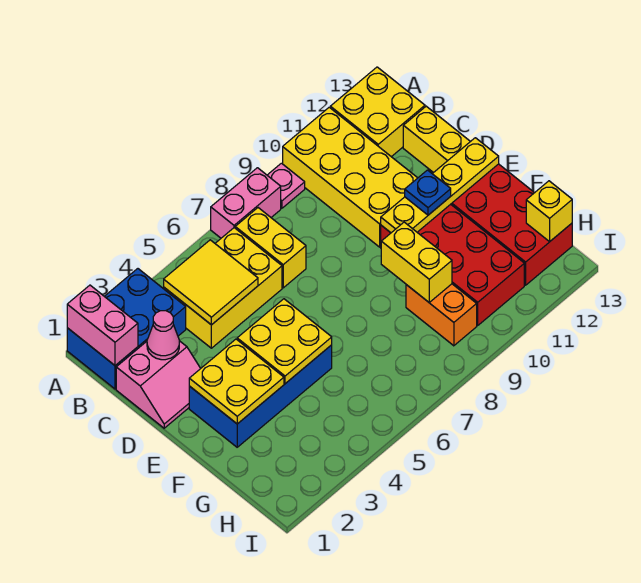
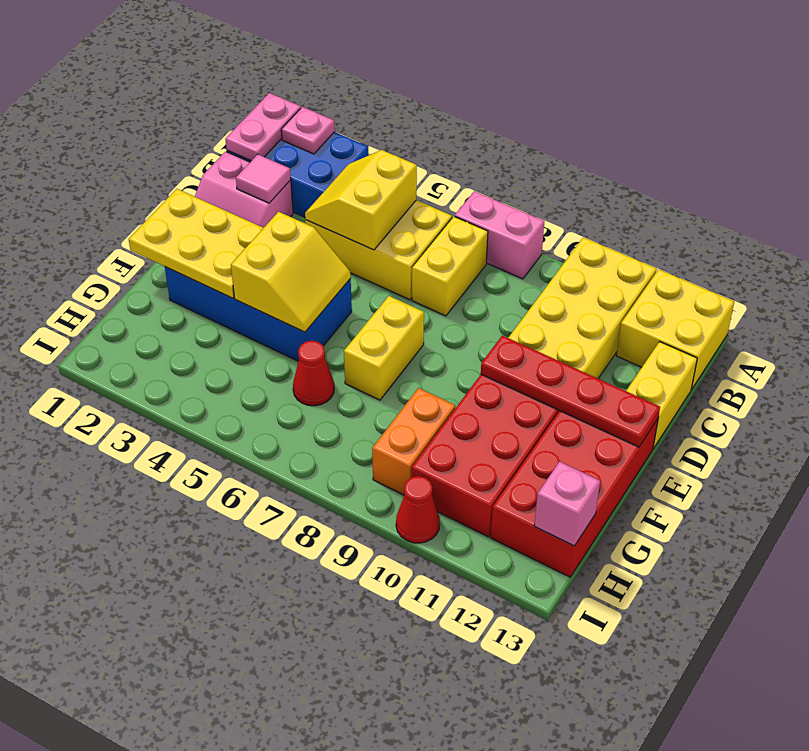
pink brick A1:B1 level 2 -> pink plate A1:B1 level 2
pink plate A9 level 1 -> pink plate A2 level 2
yellow tile B4:C5 level 2 -> yellow slope B4:C5 level 2 top 5
pink cone C2 level 2 -> pink tile C2 level 2
yellow plate E2:F3 level 2 -> yellow plate E1:F3 level 2
yellow plate E4:F5 level 2 -> yellow slope E4:F5 level 2 top 4
yellow plate E10:E13 level 2 -> red plate E10:E13 level 2
blue plate E11 level 3 -> none
yellow brick F9:G9 level 2 -> yellow brick E7:F7 level 1
none -> red cone G6 level 1
yellow brick H13 level 2 -> pink brick H13 level 2
none -> red cone I10 level 1

